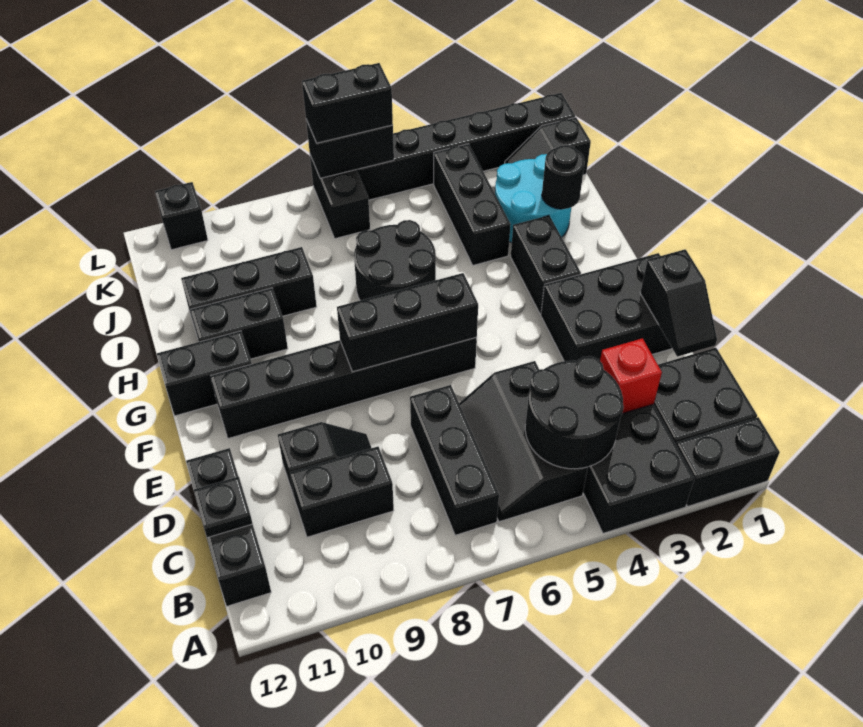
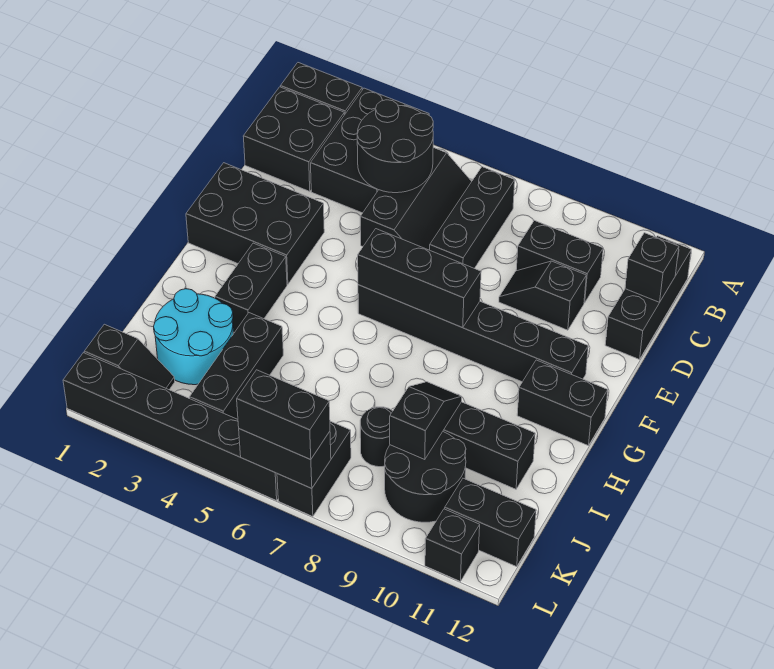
red brick C3 level 2 -> none
black plate C12 level 2 -> black brick C12 level 2
black slope D1:E1 level 2 top E -> black slope I9:J9 level 2 top J
black round brick H6:I7 level 1 -> black round brick J9:K10 level 1
black brick H10:H11 level 1 -> black brick K11:K12 level 1
black round brick I2 level 2 -> black round brick J8 level 1

